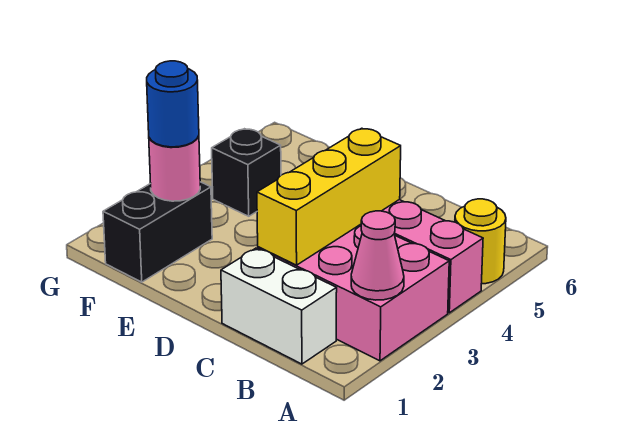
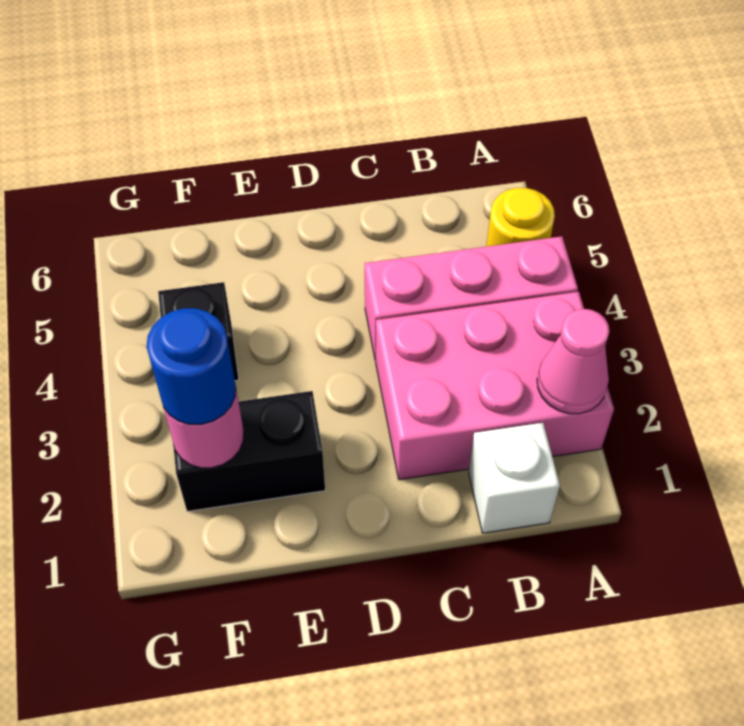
white brick B1:C1 level 1 -> white brick B1 level 1
yellow brick C2:C4 level 2 -> none
black brick F1:F2 level 1 -> black brick E2:F2 level 1

